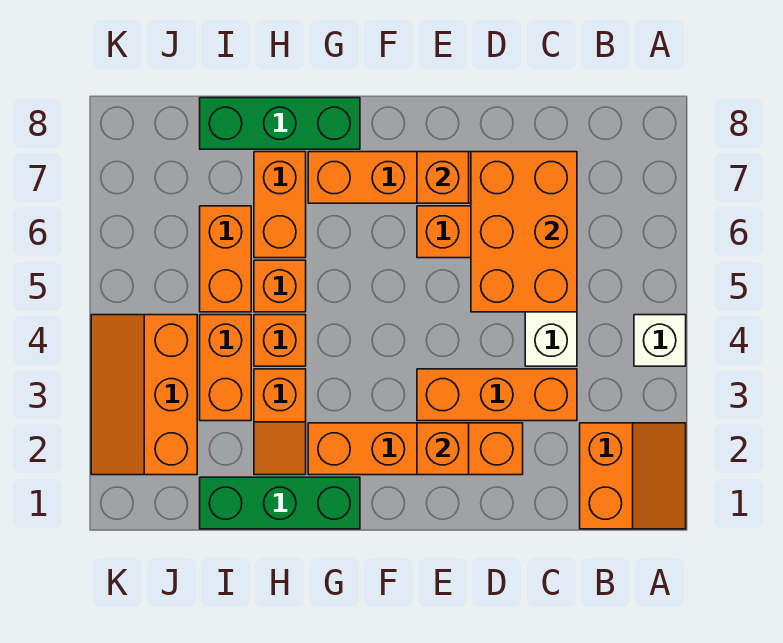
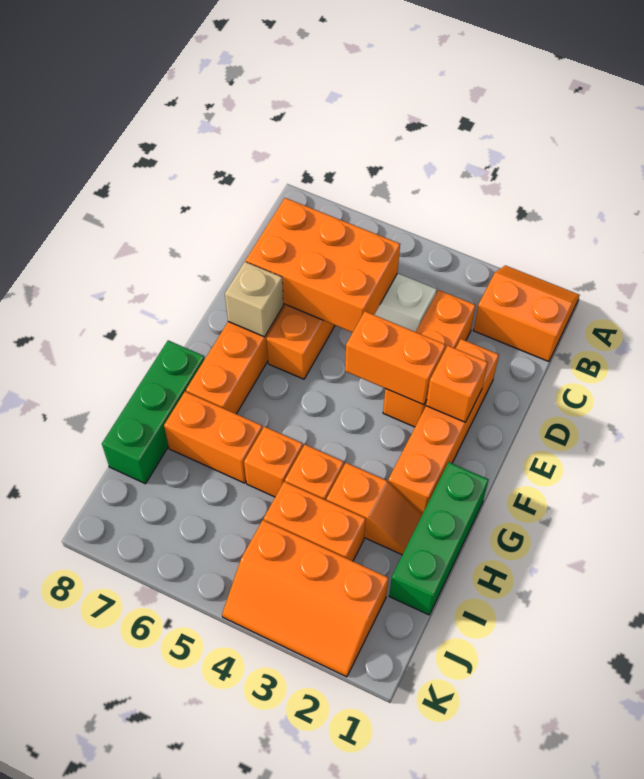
white brick A4 level 1 -> none
orange brick E7 level 2 -> tan brick E7 level 2
orange brick I5:I6 level 1 -> orange brick E3:E4 level 2

